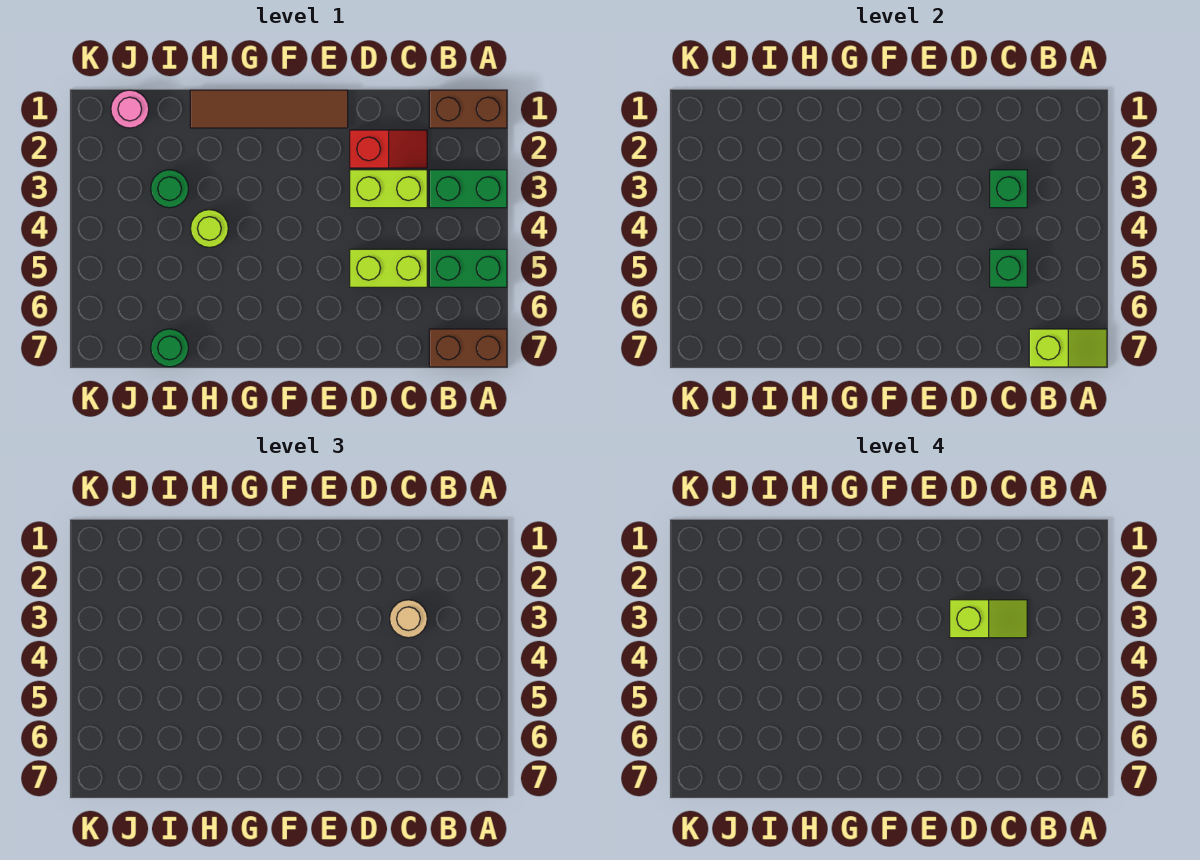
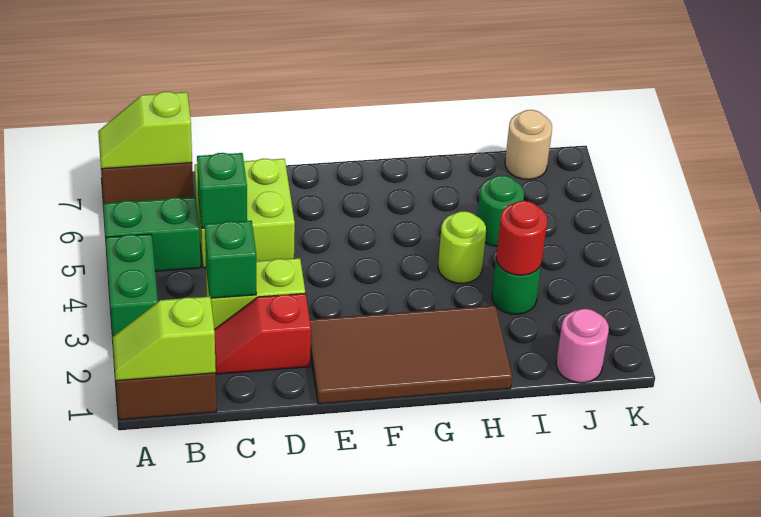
green brick A3:B3 level 1 -> green brick A3:A4 level 1
tan round brick C3 level 3 -> tan round brick J7 level 1
lime slope C3:D3 level 4 top D -> lime slope A1:B1 level 2 top B
lime brick C5:D5 level 1 -> lime brick C5:D6 level 1
brown tile E1:H1 level 1 -> brown tile E1:H2 level 1
none -> red round brick I3 level 2
green round brick I7 level 1 -> green round brick I5 level 1

